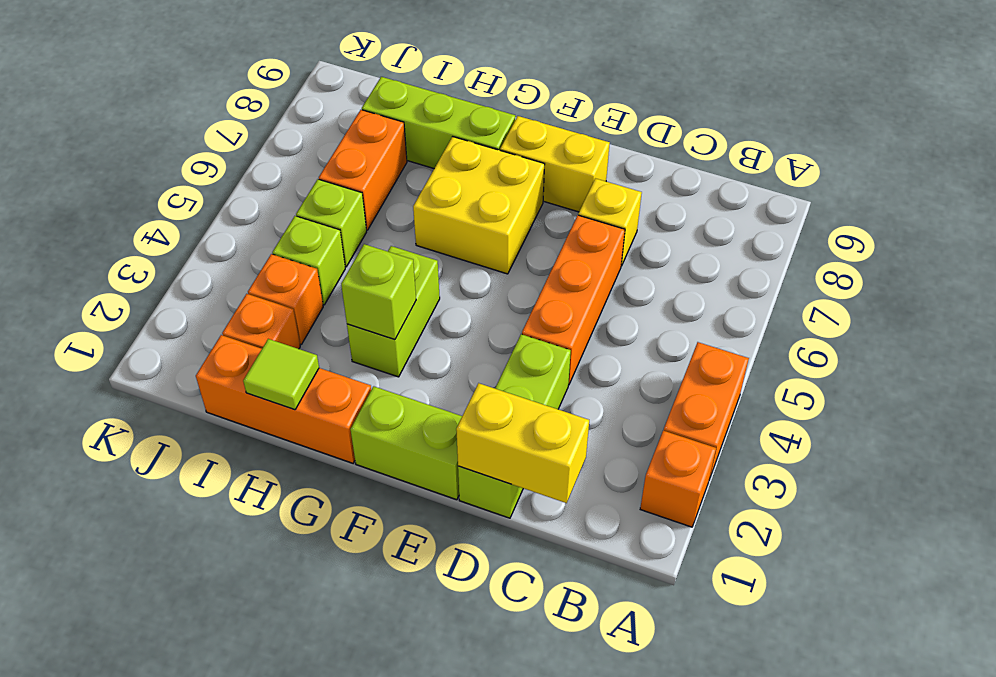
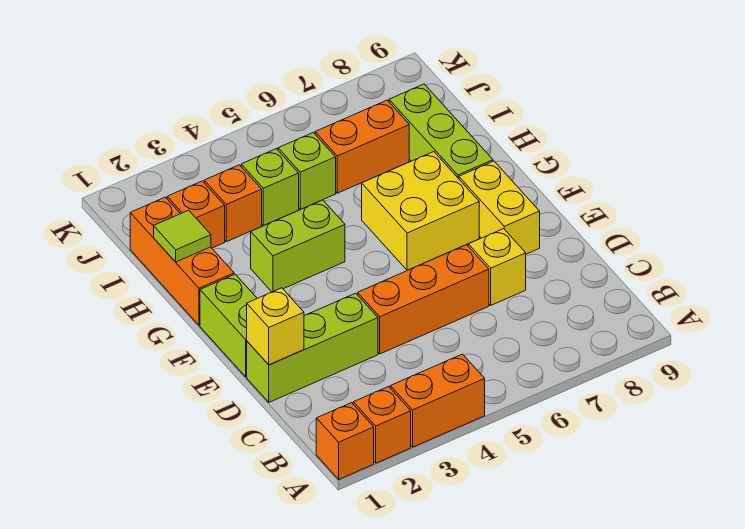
none -> orange brick A1 level 1
yellow brick C1:D1 level 2 -> yellow brick D1 level 2
lime brick G3 level 2 -> none

